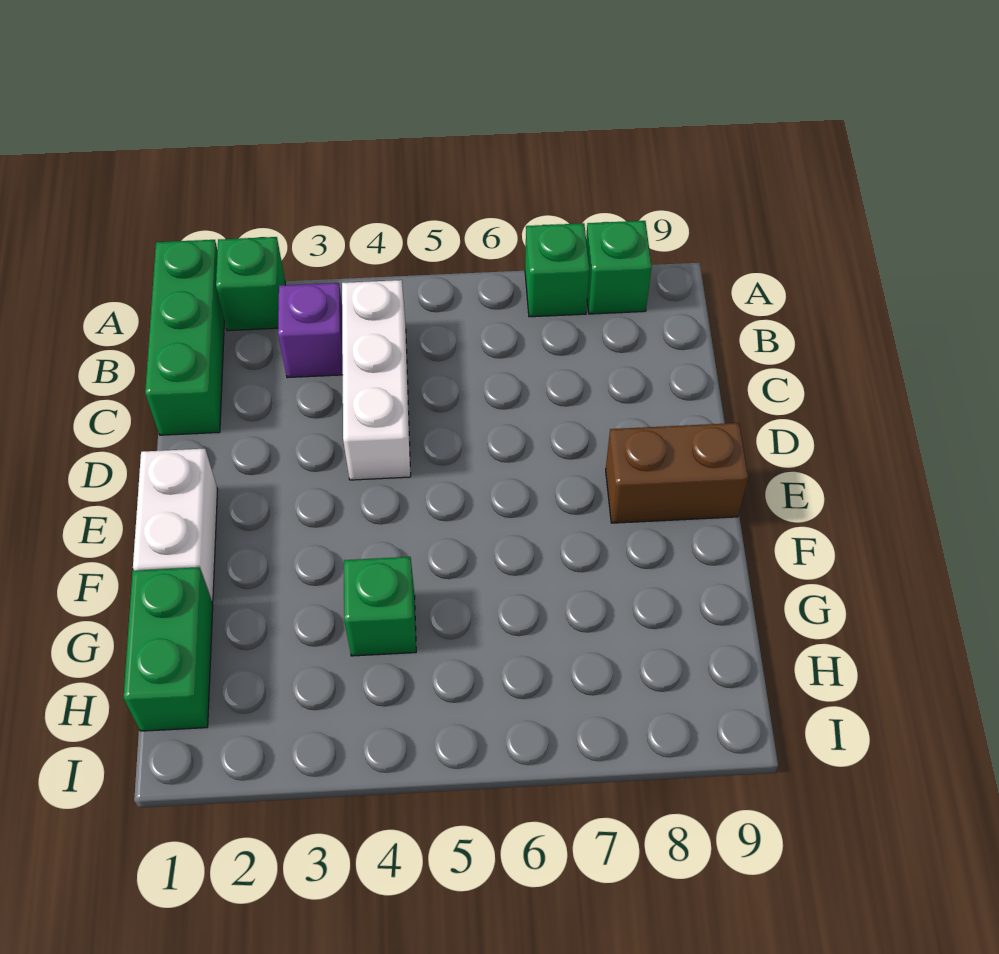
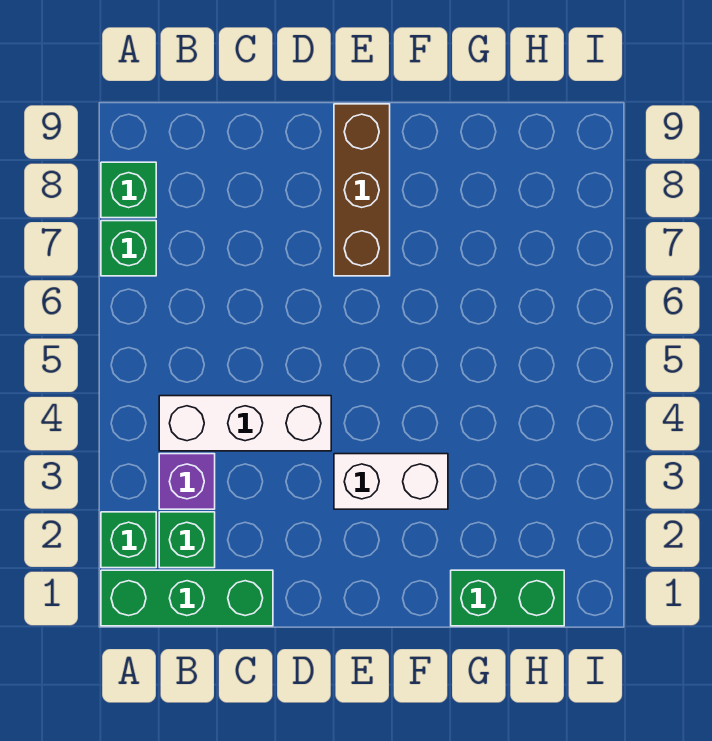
white brick E1:F1 level 1 -> white brick E3:F3 level 1
brown brick E8:E9 level 1 -> brown brick E7:E9 level 1
green brick G4 level 1 -> green brick B2 level 1

